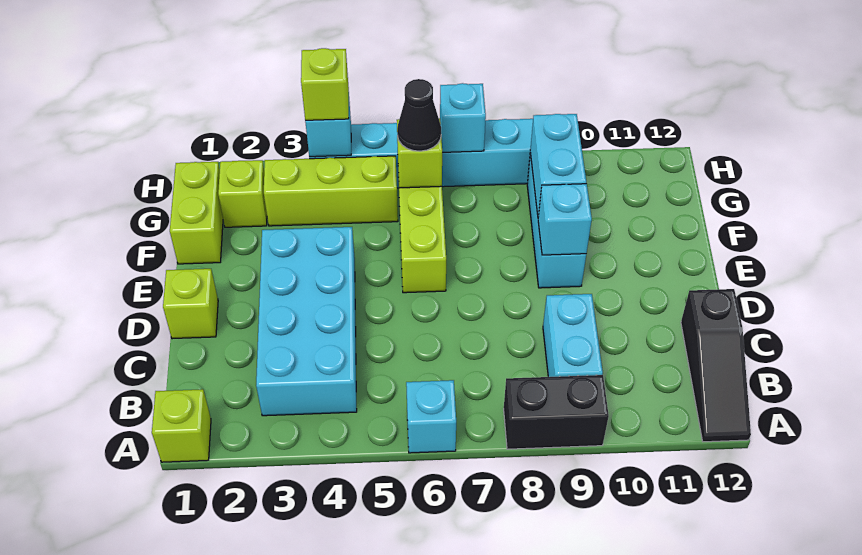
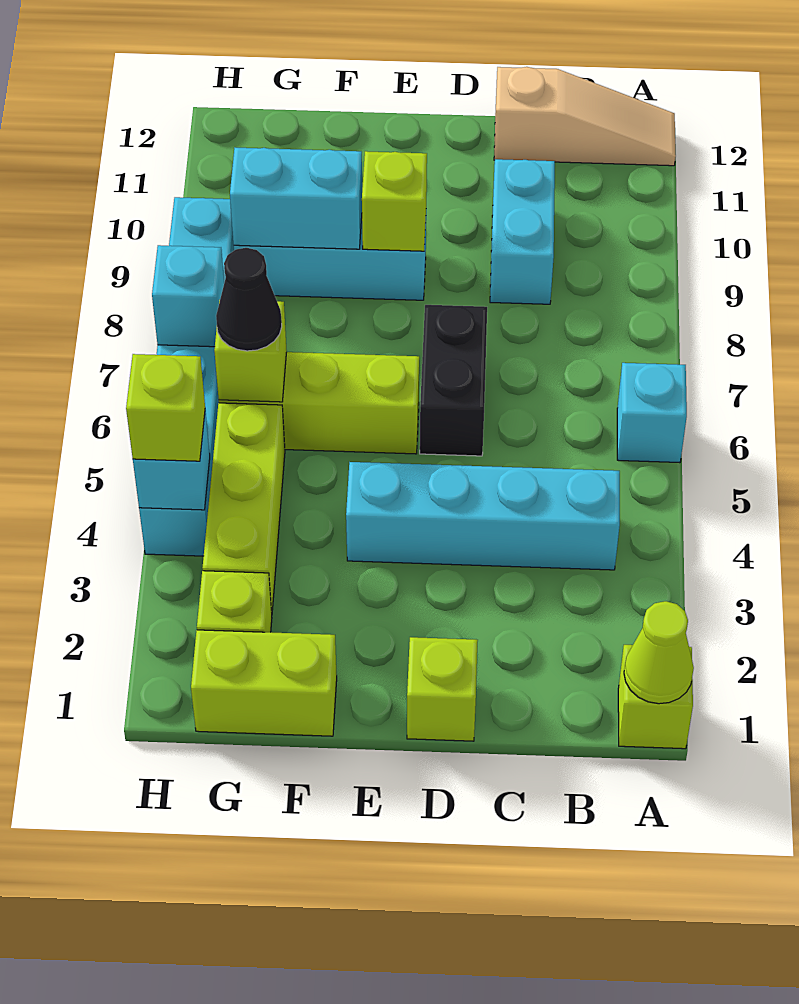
none -> lime cone A1 level 2
black brick A8:A9 level 1 -> black brick D6:D7 level 1
black slope A12:C12 level 1 top C -> tan slope A12:C12 level 1 top C
cyan brick B3:E4 level 1 -> cyan brick B4:E4 level 1
cyan brick B9:C9 level 1 -> cyan brick C9:C10 level 1
cyan brick E9 level 2 -> lime brick E9 level 2

